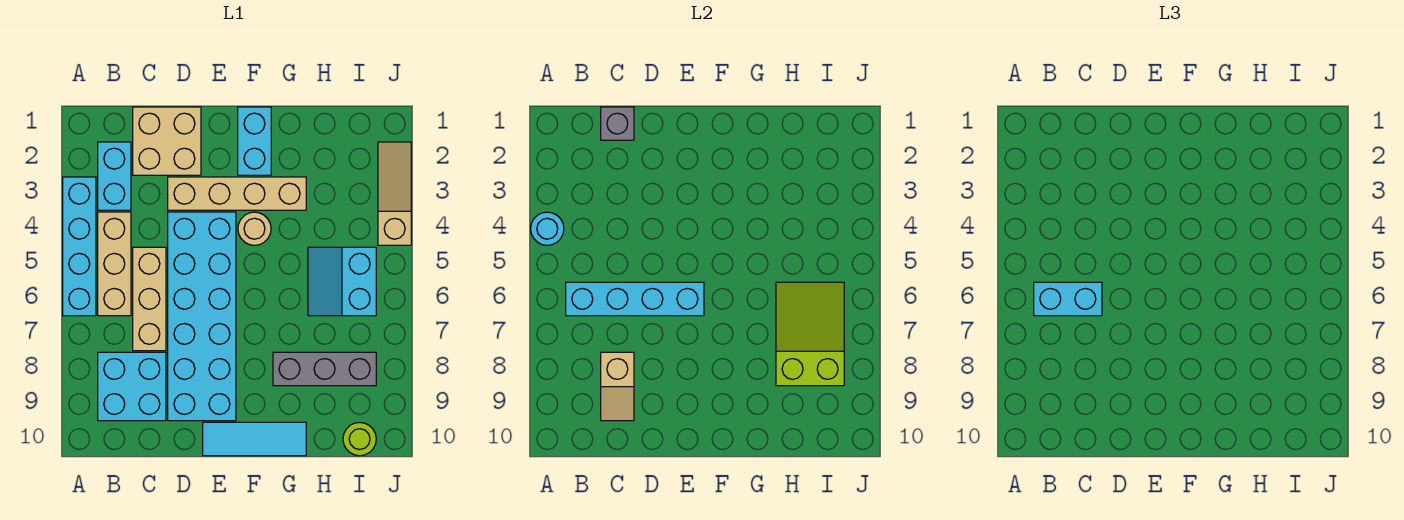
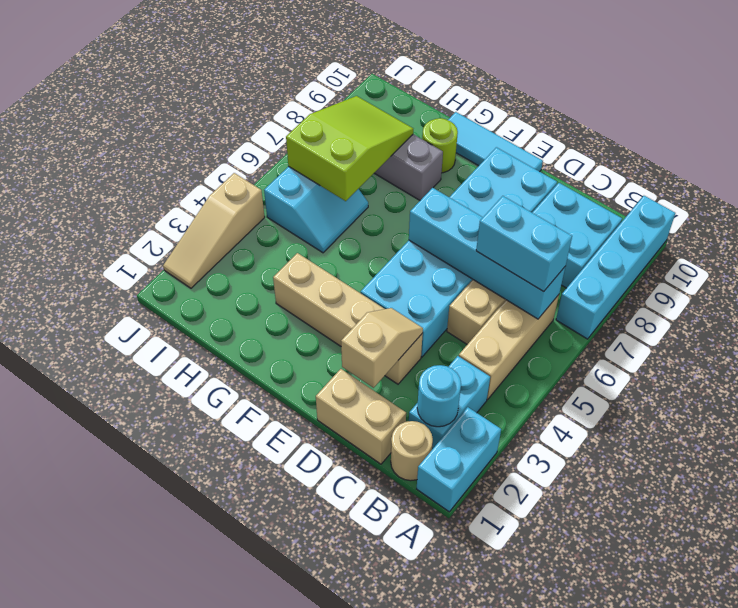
cyan brick A3:A6 level 1 -> cyan brick A7:A10 level 1
cyan round brick A4 level 2 -> cyan round brick B2 level 2
tan brick C1:D2 level 1 -> tan brick C1:D1 level 1
grey brick C1 level 2 -> none
tan slope C8:C9 level 2 top 8 -> tan slope D2:D3 level 2 top 2
cyan brick F1:F2 level 1 -> cyan brick A1:A2 level 1
tan round brick F4 level 1 -> tan round brick B1 level 1
lime slope H6:I8 level 2 top 8 -> lime slope H6:I8 level 2 top 6
lime round brick I10 level 1 -> lime round brick G9 level 1

